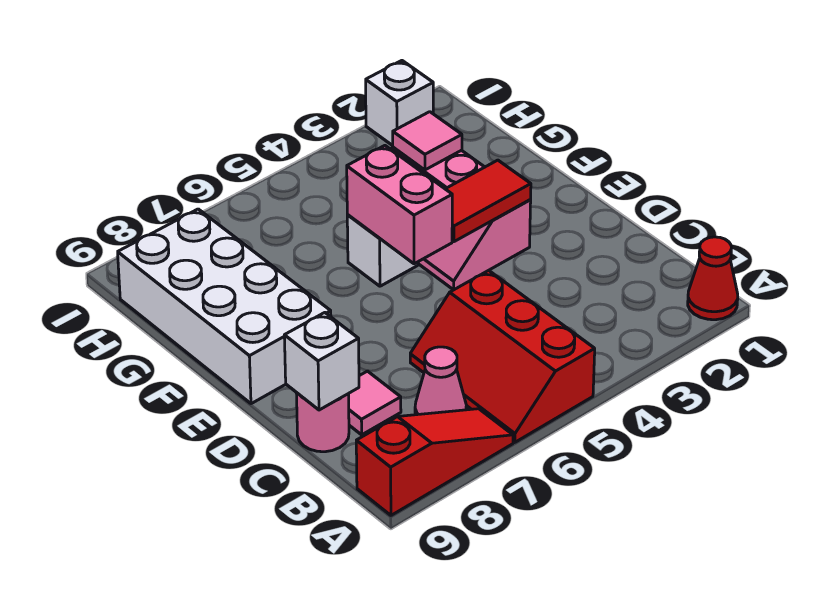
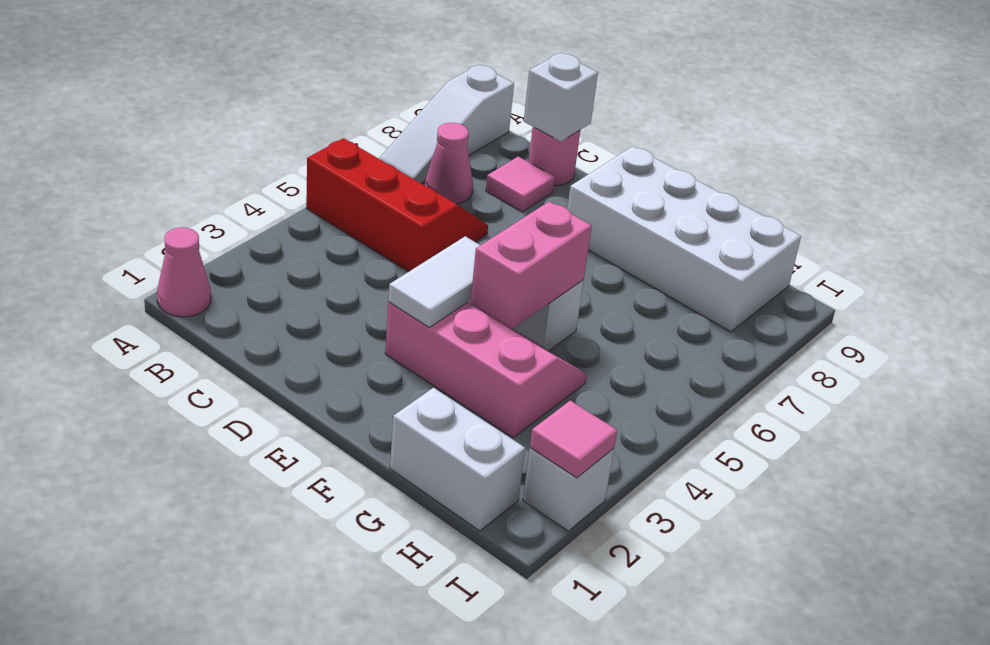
red cone A1 level 1 -> pink cone A1 level 1
red slope A7:A9 level 1 top 9 -> white slope A7:A9 level 1 top 9
red tile E3:E4 level 2 -> white tile E3:E4 level 2
pink brick E5:F5 level 2 -> pink brick F4:F5 level 2
none -> white brick G1:H1 level 1
pink tile G3 level 2 -> pink tile I2 level 2

